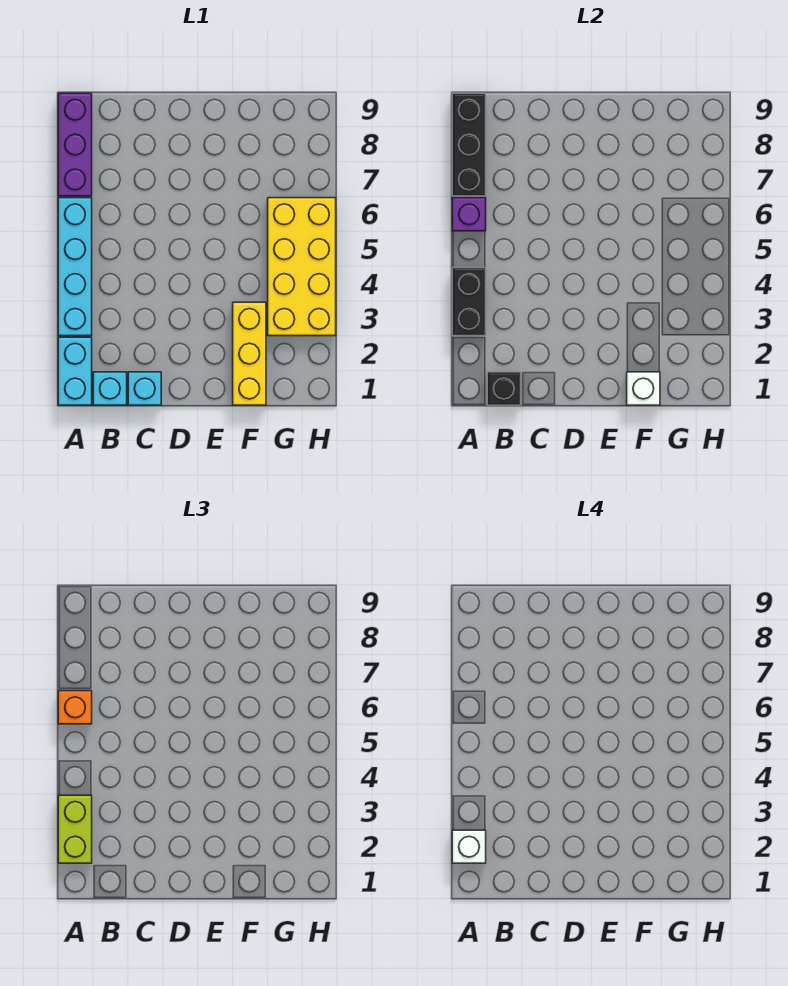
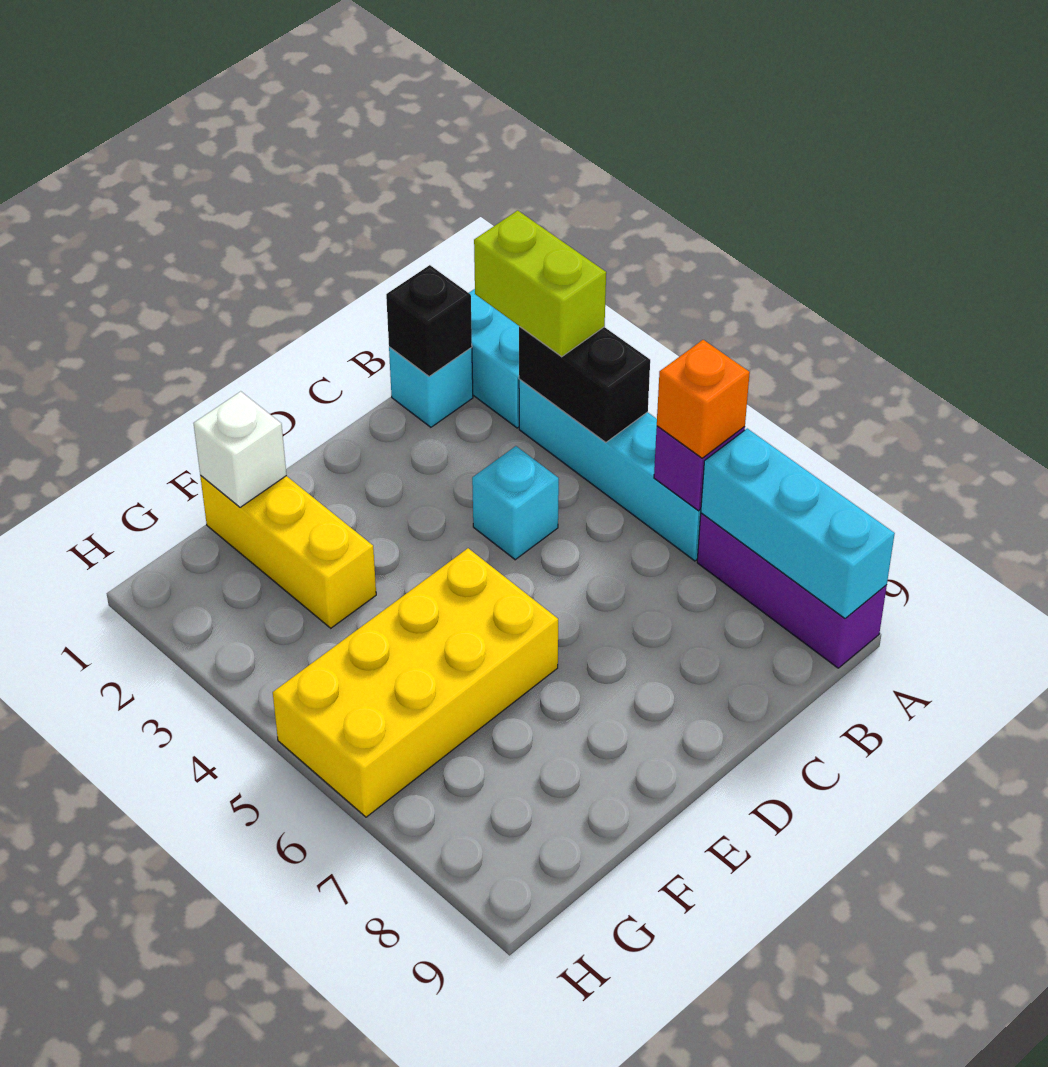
white brick A2 level 4 -> none
black brick A7:A9 level 2 -> cyan brick A7:A9 level 2
cyan brick C1 level 1 -> cyan brick C4 level 1
yellow brick G3:H6 level 1 -> yellow brick E5:H6 level 1

